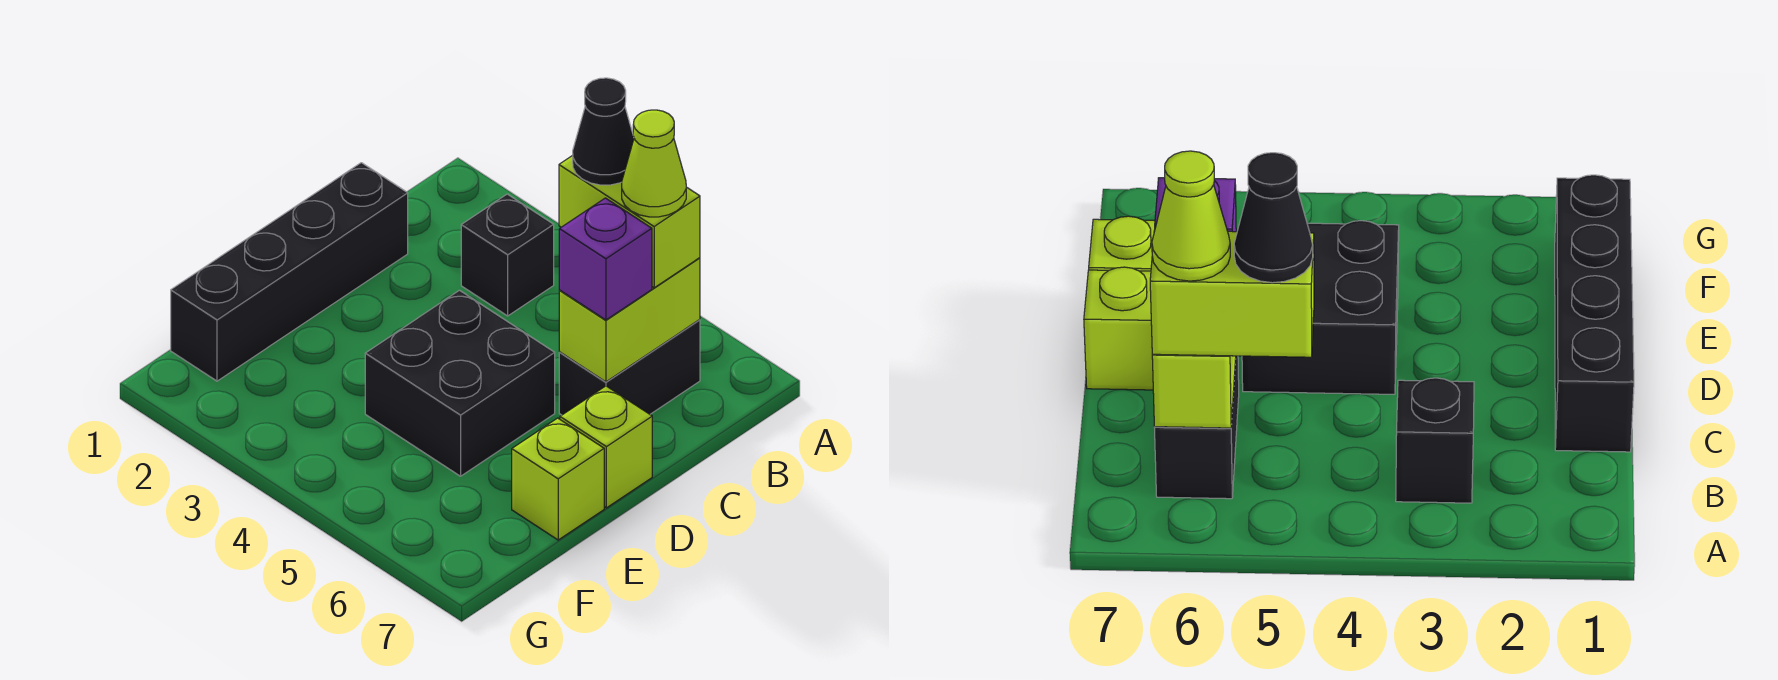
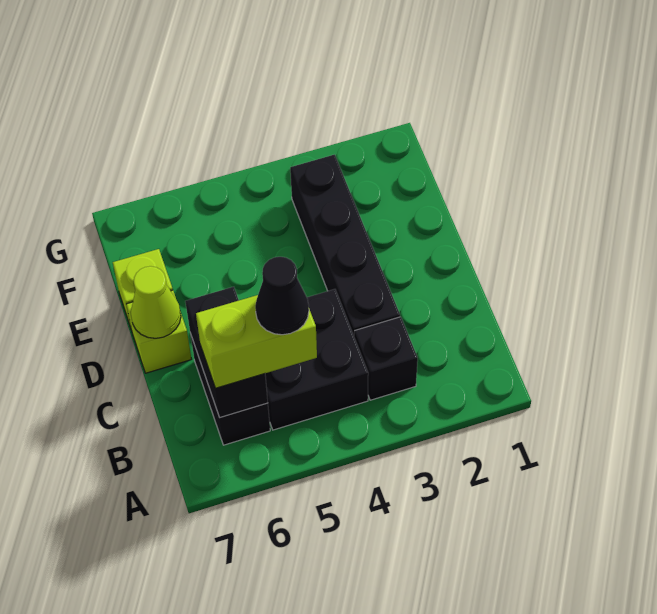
lime brick B6:C6 level 2 -> black brick B6:C6 level 2
lime cone B6 level 4 -> lime cone D7 level 2
black brick C1:F1 level 1 -> black brick C3:F3 level 1
purple brick C6 level 3 -> none
black brick D4:E5 level 1 -> black brick B4:C5 level 1

